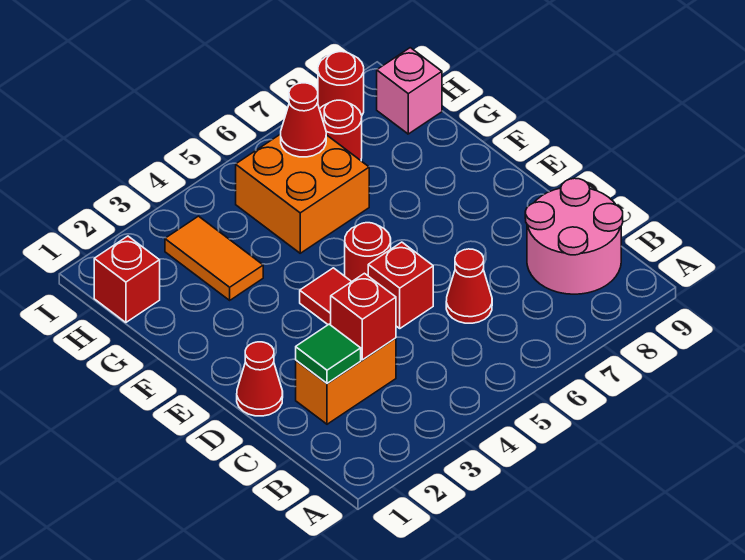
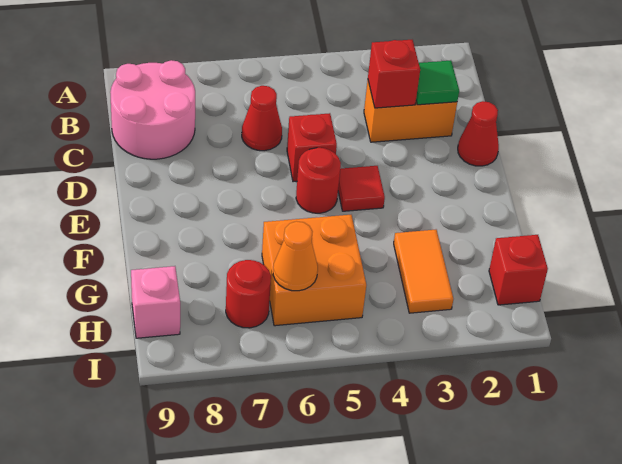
red cone H6 level 2 -> orange cone H6 level 2
red round brick I8 level 1 -> none

